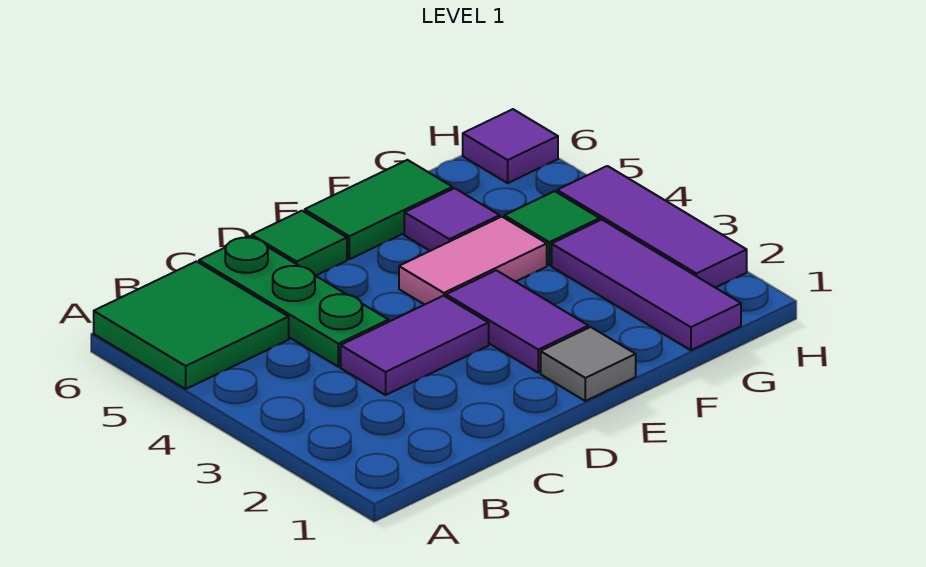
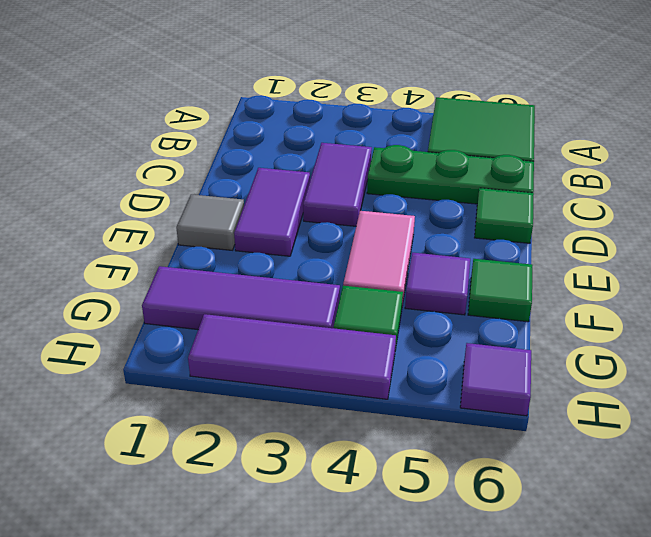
purple tile E2:E3 level 1 -> purple tile D2:E2 level 1
green tile E6:F6 level 1 -> green tile F6 level 1

